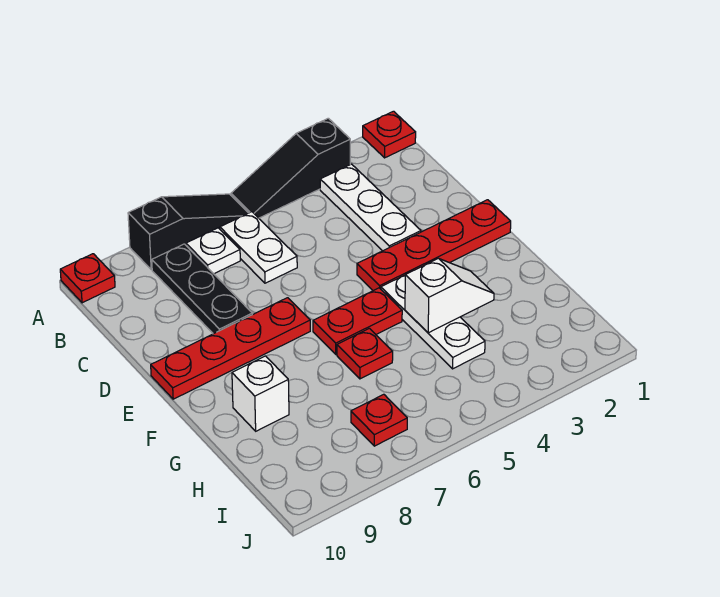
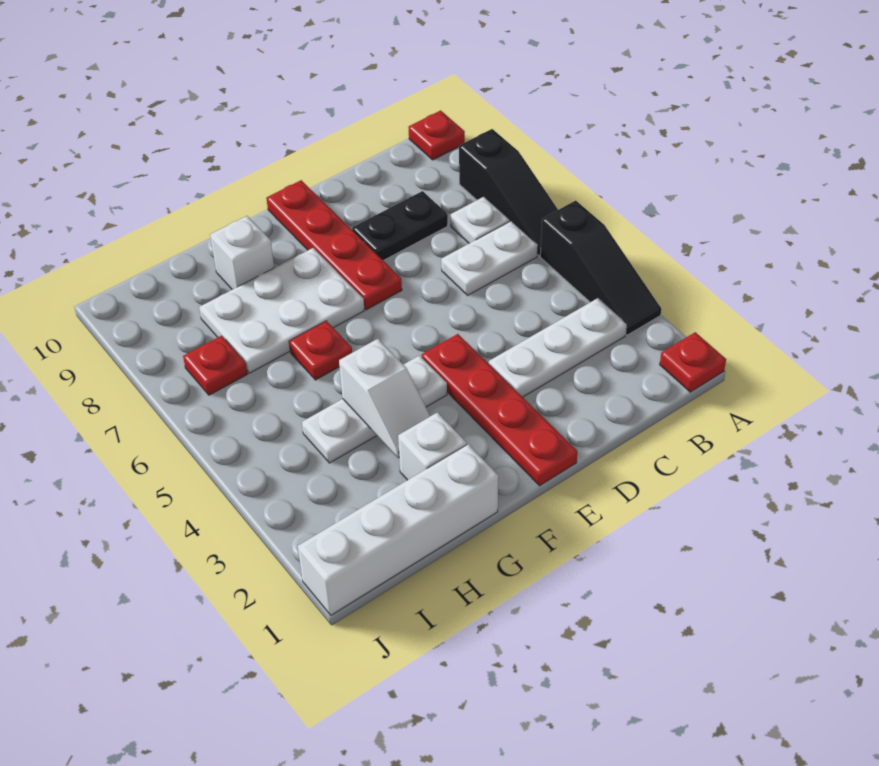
black slope A3:A5 level 1 top 3 -> black slope A3:A5 level 1 top 5
black plate B8:D8 level 1 -> black plate C8:D8 level 1
red plate F5:F6 level 1 -> none
none -> white plate F7:H8 level 1
none -> white brick G1:J1 level 1
none -> white brick G2 level 1

